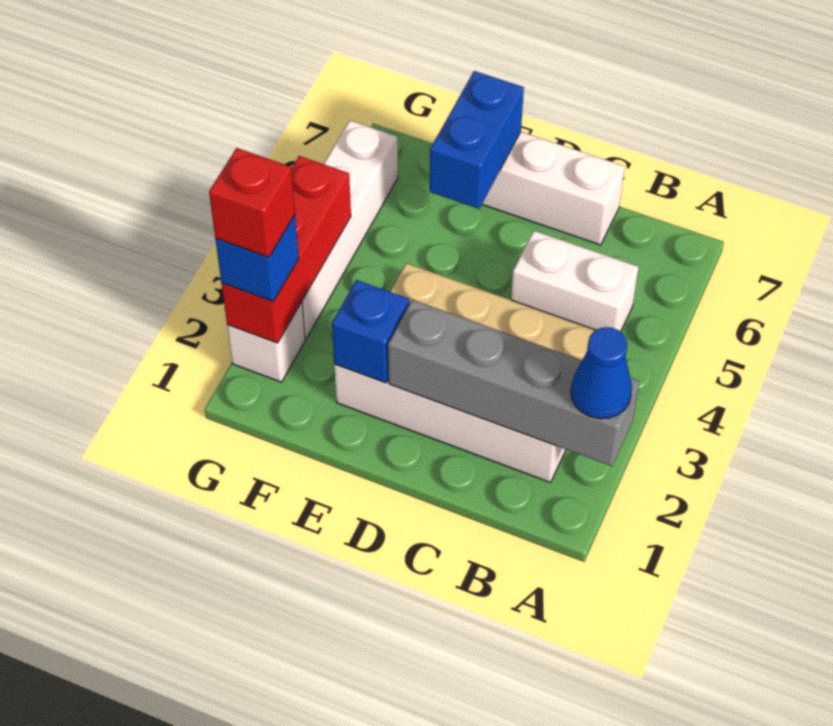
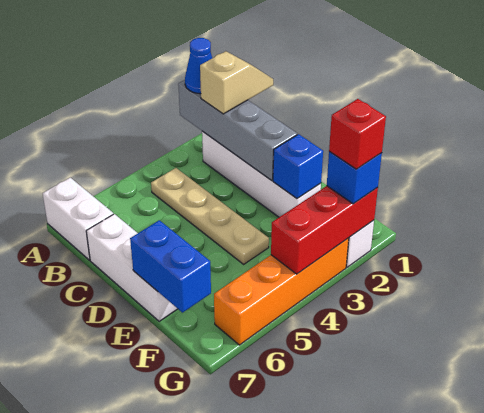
none -> tan slope B1:B2 level 3 top 2
white brick B5:C5 level 1 -> white brick A7:B7 level 1
blue brick E6:E7 level 2 -> blue brick E7:F7 level 2
white brick G3:G6 level 1 -> orange brick G3:G6 level 1

